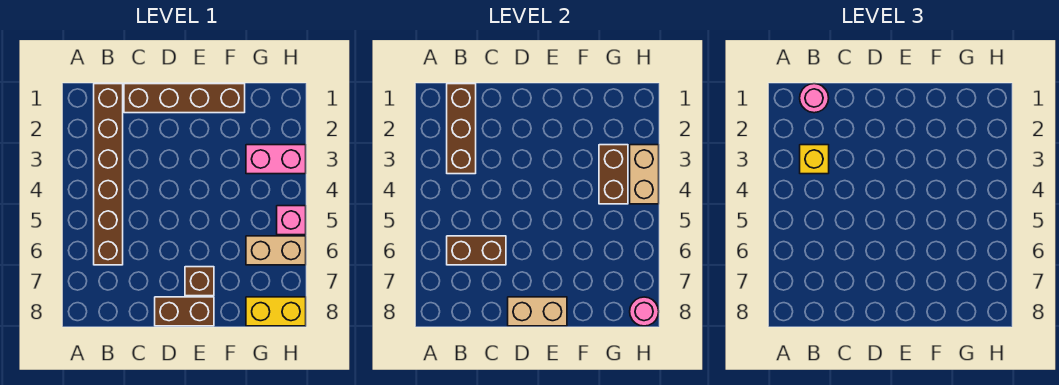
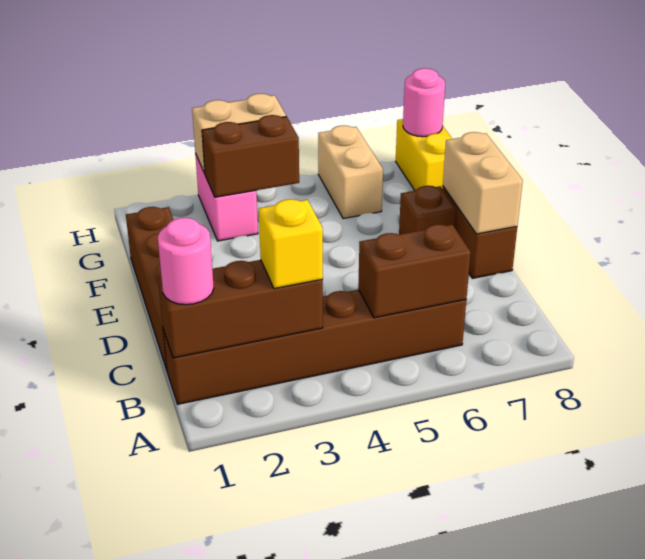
brown brick B6:C6 level 2 -> brown brick B5:B6 level 2
pink brick H5 level 1 -> none

